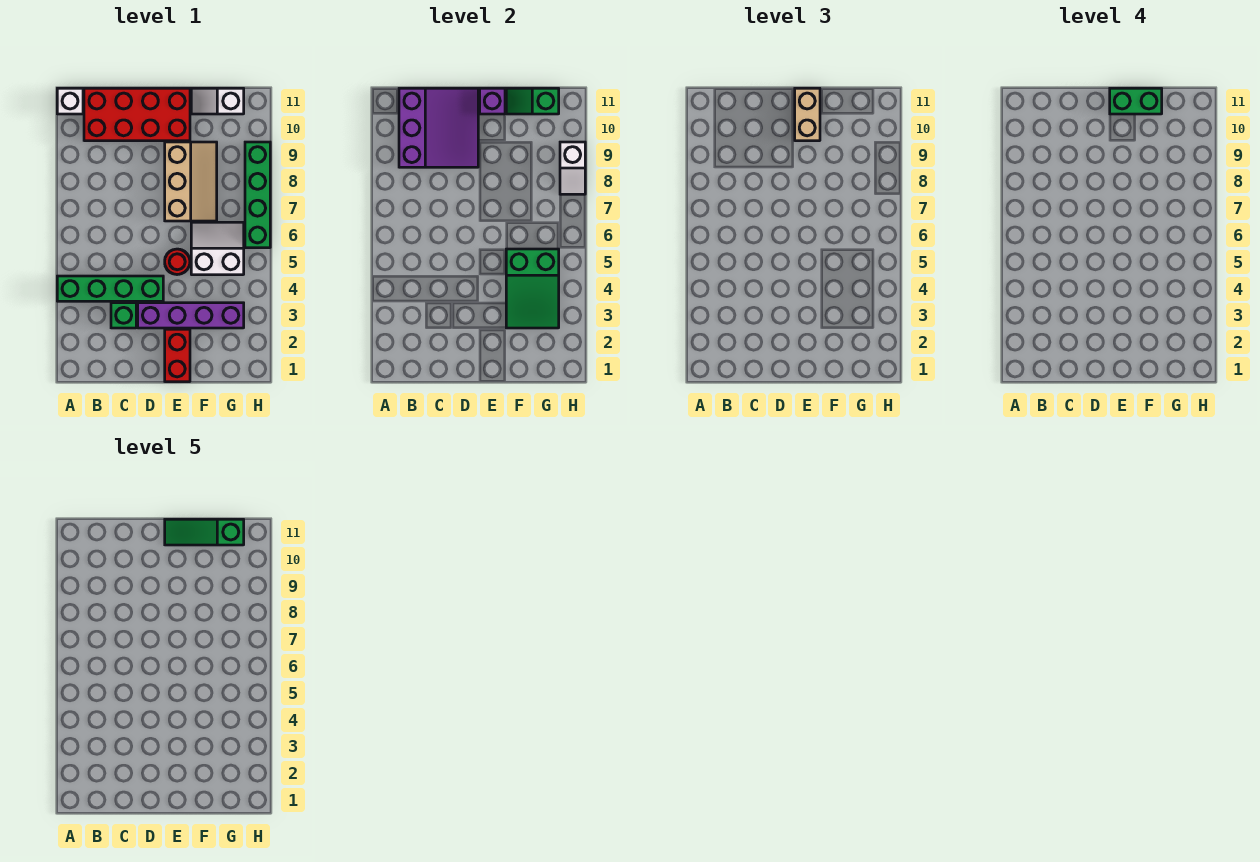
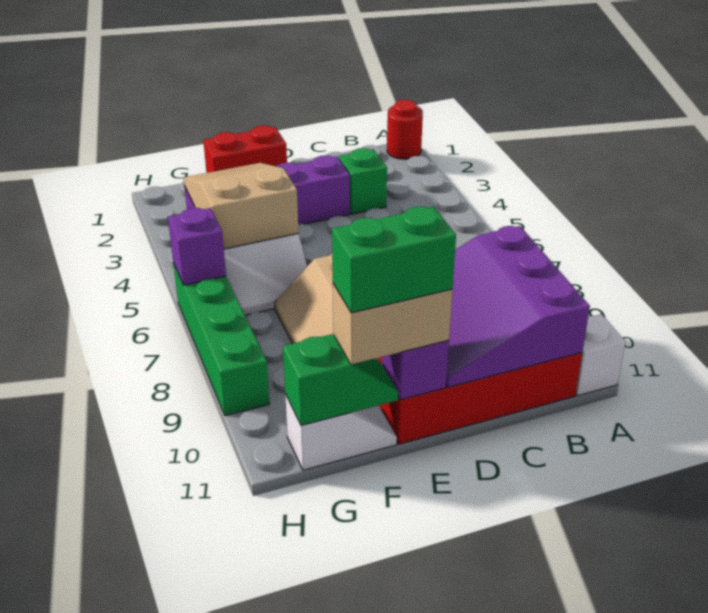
green brick A4:D4 level 1 -> none
red brick E1:E2 level 1 -> red brick E1:F1 level 1
red round brick E5 level 1 -> red round brick A1 level 1
tan brick E10:E11 level 3 -> tan brick E11:F11 level 3
green slope E11:G11 level 5 top G -> none
green slope F3:G5 level 2 top 5 -> tan slope F3:G5 level 2 top 5
none -> purple brick H6 level 2
white slope H8:H9 level 2 top 9 -> none

